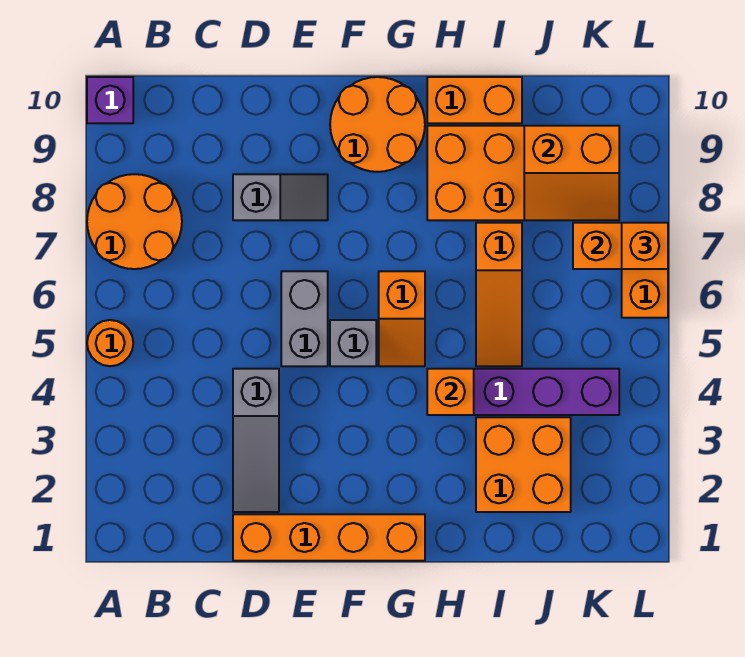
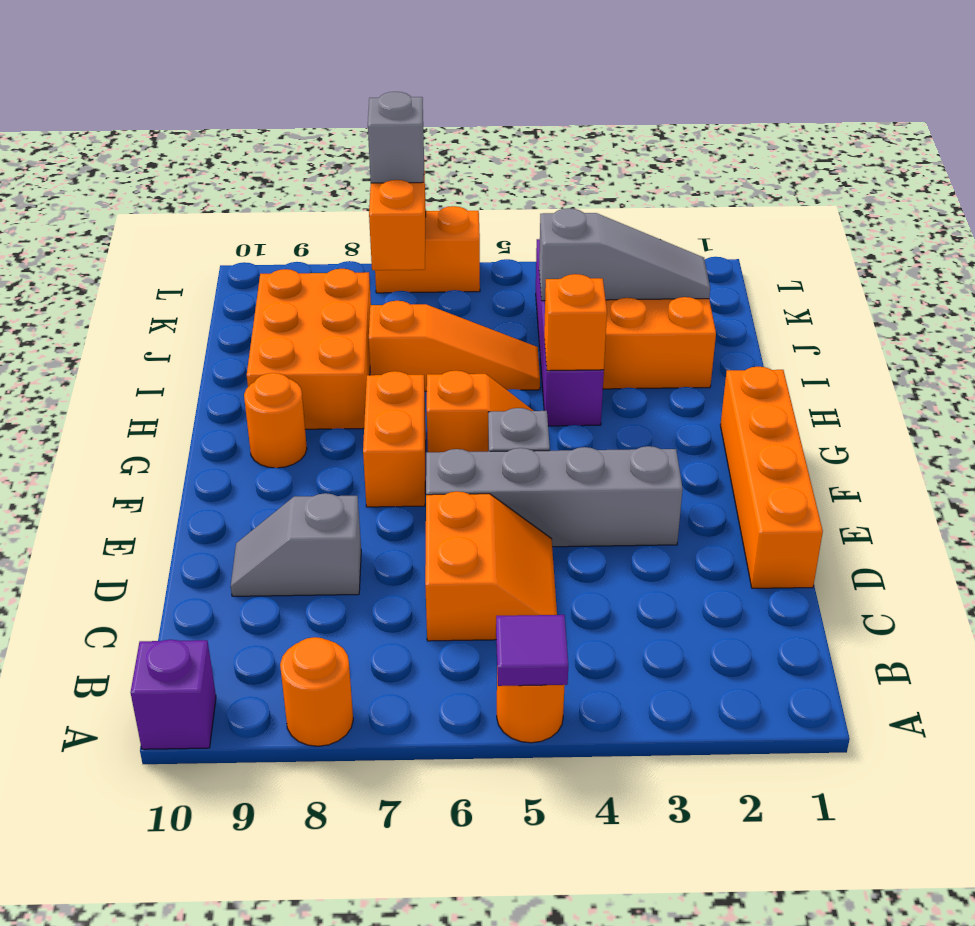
none -> purple tile A5 level 2
orange round brick A7:B8 level 1 -> orange round brick A8 level 1
grey slope D2:D4 level 1 top 4 -> grey slope J2:J4 level 2 top 4
grey slope D8:E8 level 1 top D -> grey slope D8:D9 level 1 top 8
grey brick E5:E6 level 1 -> grey brick E3:E6 level 1
orange round brick F9:G10 level 1 -> orange round brick G9 level 1
orange brick H10:I10 level 1 -> orange brick F7:G7 level 1
orange slope J8:K9 level 2 top 9 -> orange slope C5:D6 level 1 top 6
orange brick L7 level 3 -> grey brick L7 level 3

